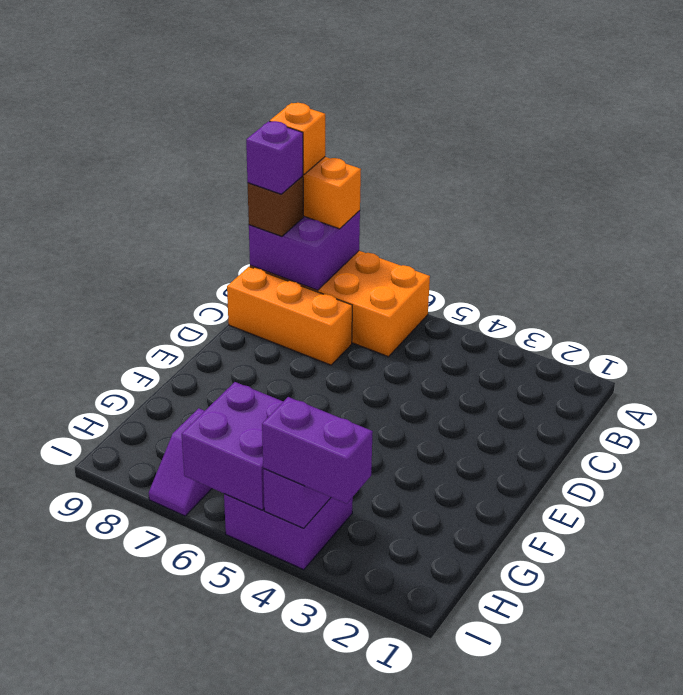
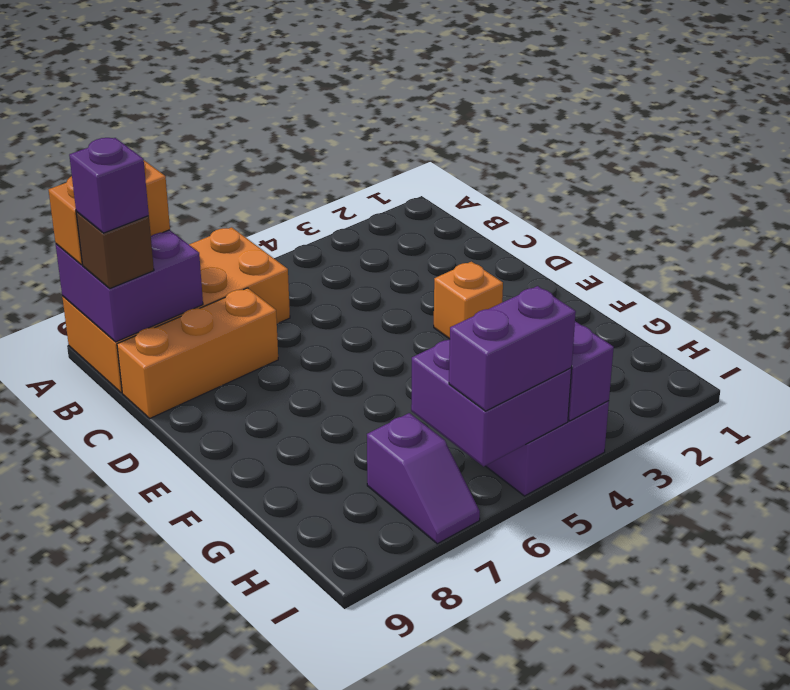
orange brick A9 level 4 -> orange brick E3 level 1
purple brick I3:I4 level 3 -> purple brick I5:I6 level 3

